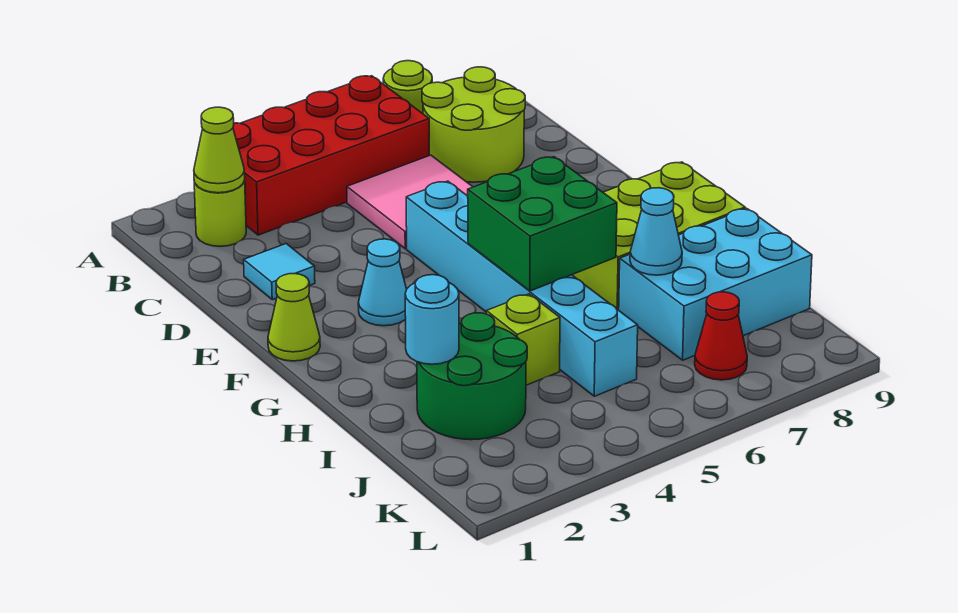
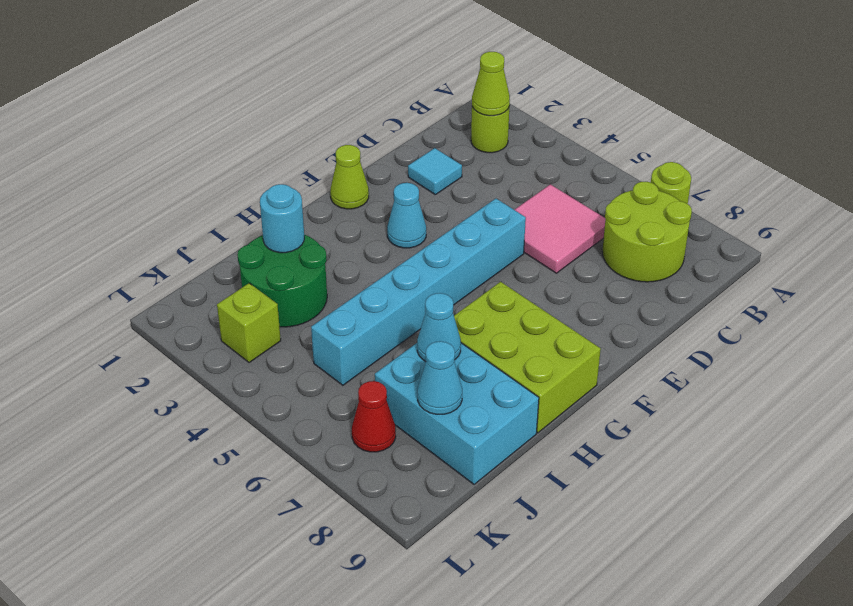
red brick A3:B6 level 1 -> none
green brick G5:H6 level 2 -> none
lime brick I4 level 1 -> lime brick K3 level 1
none -> cyan cone J8 level 2

